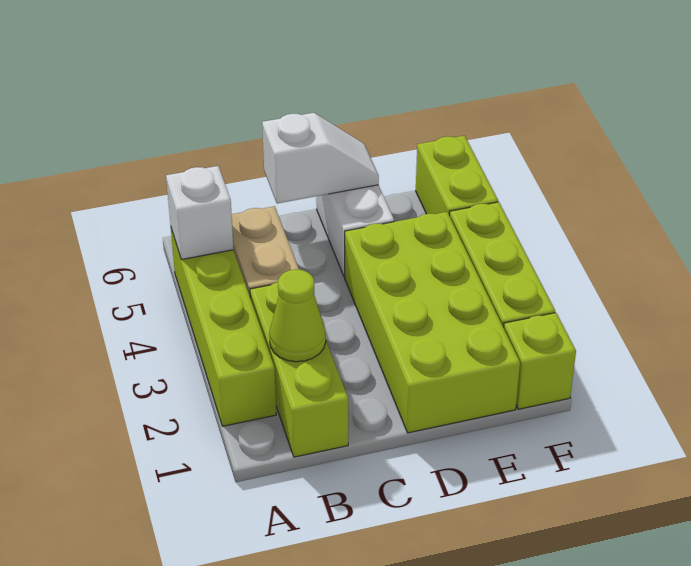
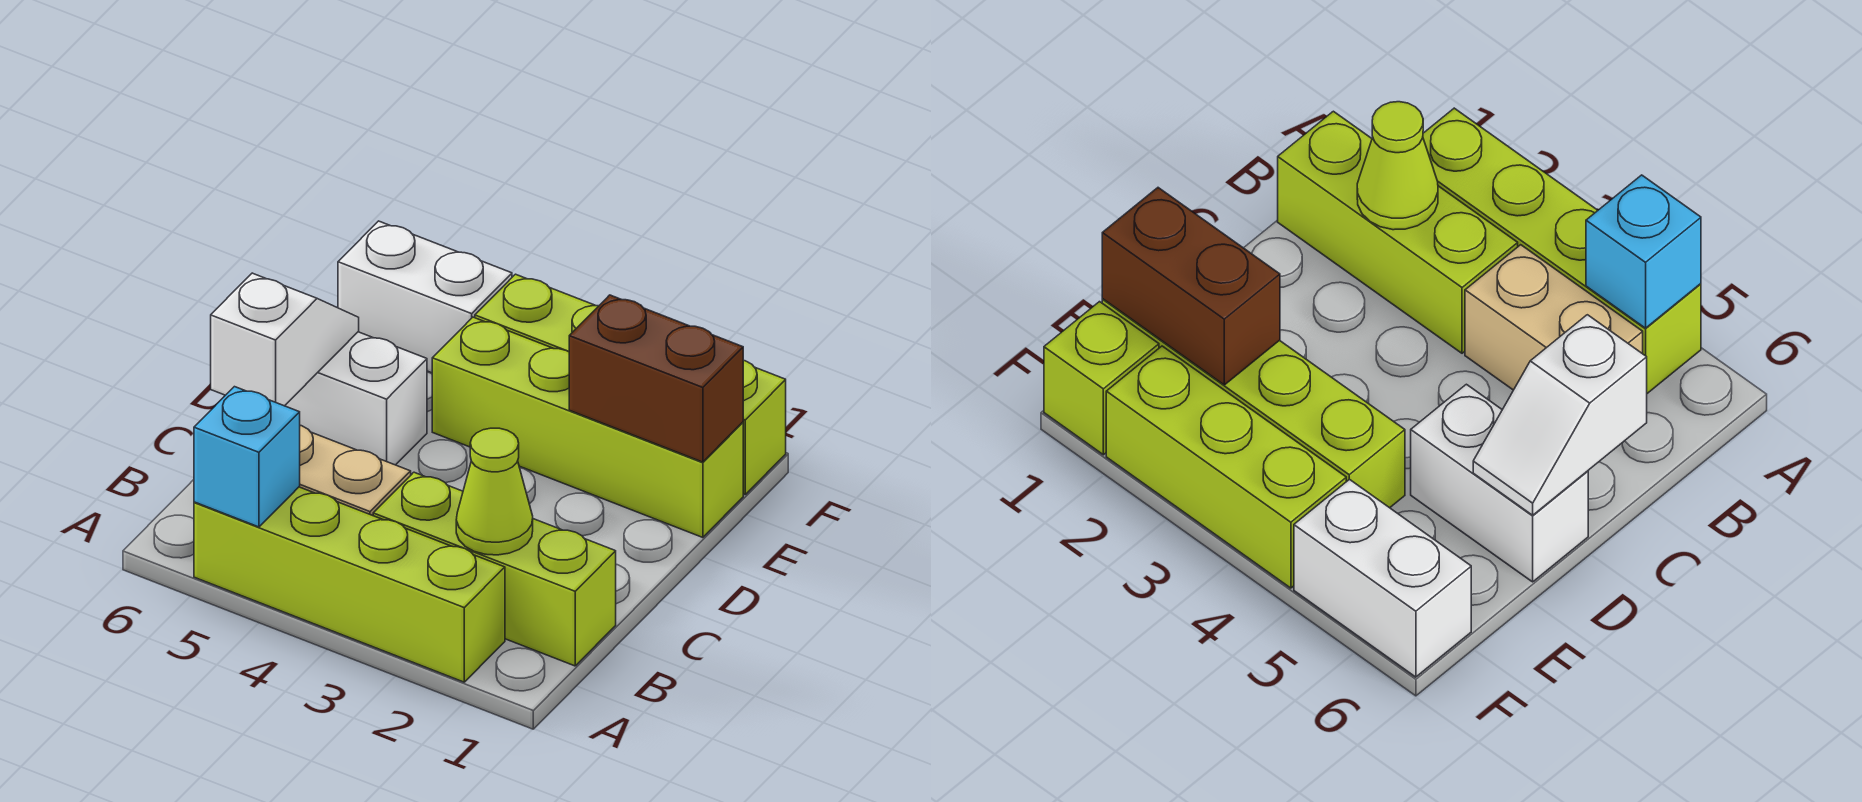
white brick A5 level 2 -> cyan brick A5 level 2
lime brick D1:E4 level 1 -> lime brick E1:E4 level 1
none -> brown brick E1:E2 level 2
lime brick F5:F6 level 1 -> white brick F5:F6 level 1

